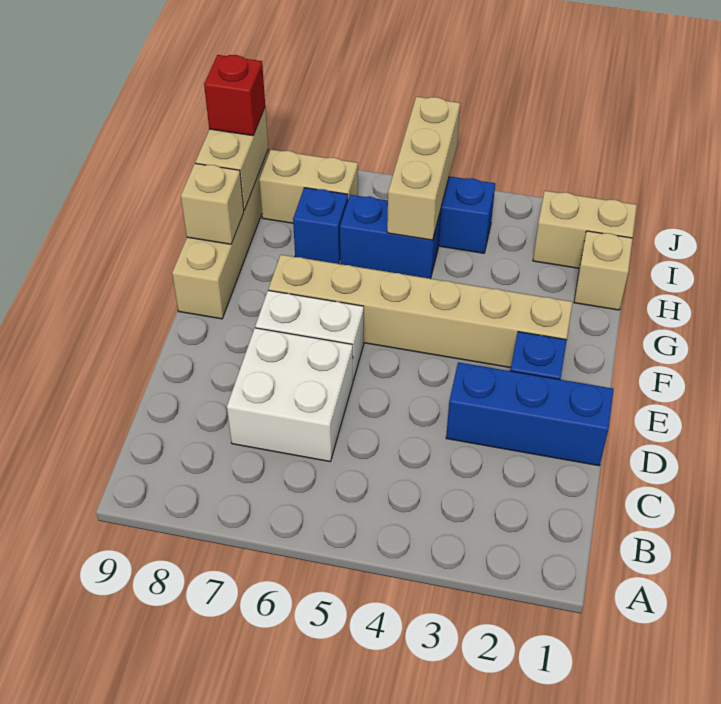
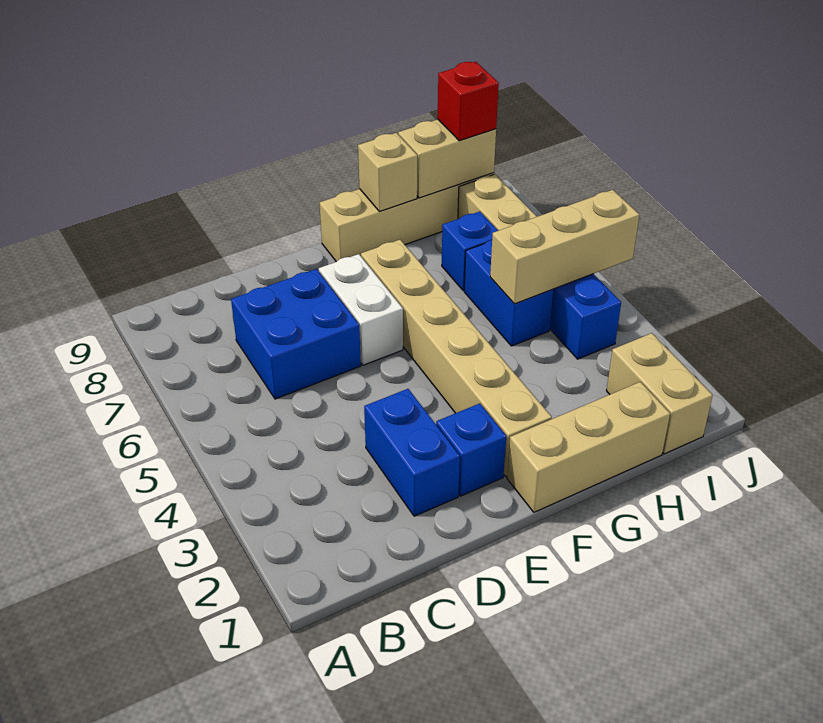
white brick C6:D7 level 1 -> blue brick C6:D7 level 1
blue brick D1:D3 level 1 -> blue brick D2:D3 level 1
tan brick H1 level 1 -> tan brick F1:H1 level 1

